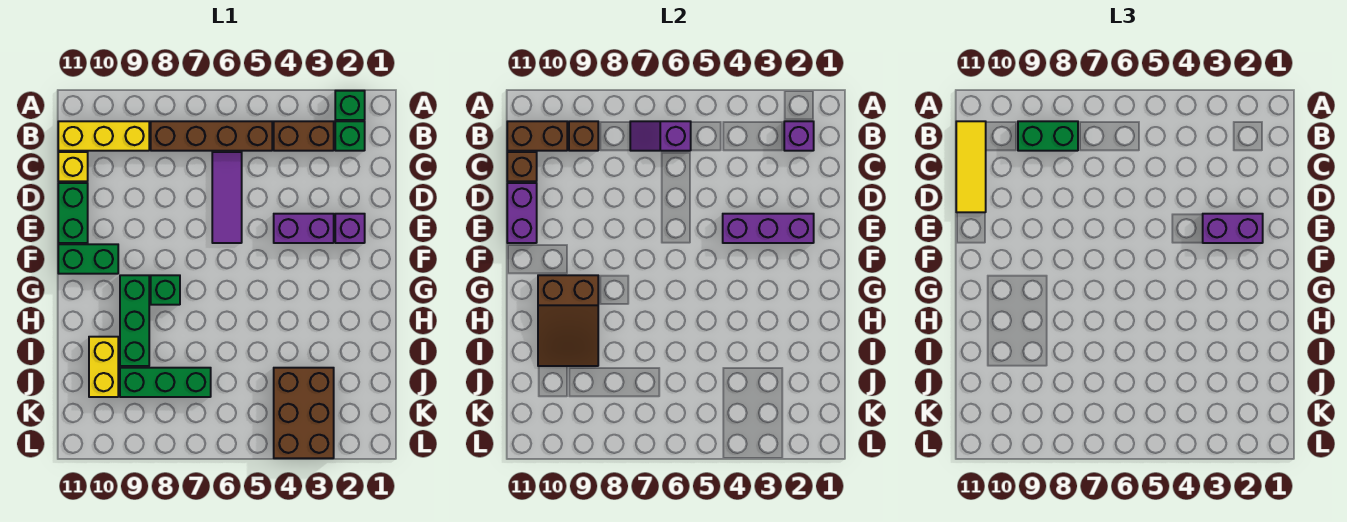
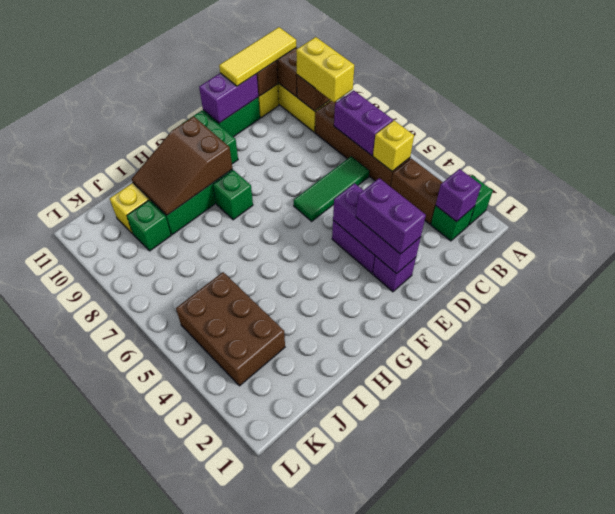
none -> yellow brick B5 level 2
purple slope B6:B7 level 2 top 6 -> purple brick B6:B7 level 2
green brick B8:B9 level 3 -> yellow brick B8:B9 level 3
purple tile C6:E6 level 1 -> green tile C6:E6 level 1
brown brick J3:L4 level 1 -> brown brick J3:K5 level 1
green brick J7:J9 level 1 -> green brick J9 level 1

